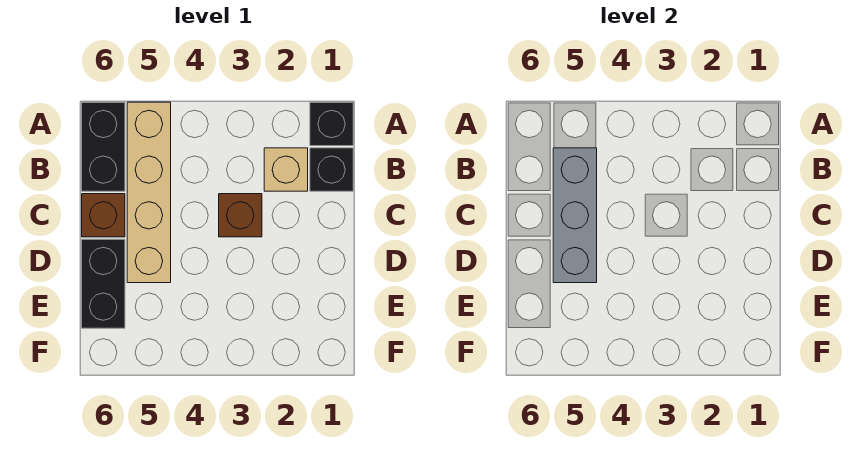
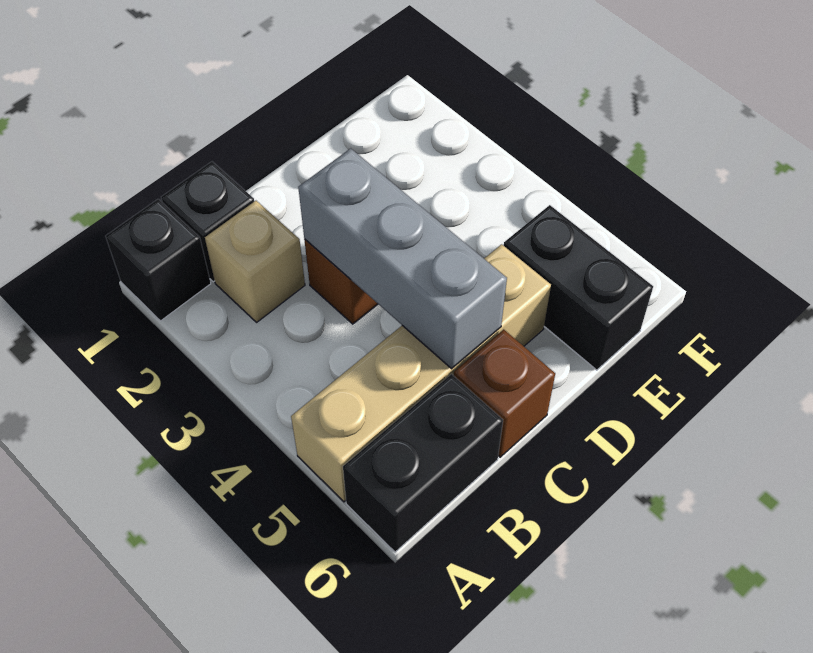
grey brick B5:D5 level 2 -> grey brick C3:C5 level 2
black brick D6:E6 level 1 -> black brick E5:E6 level 1

